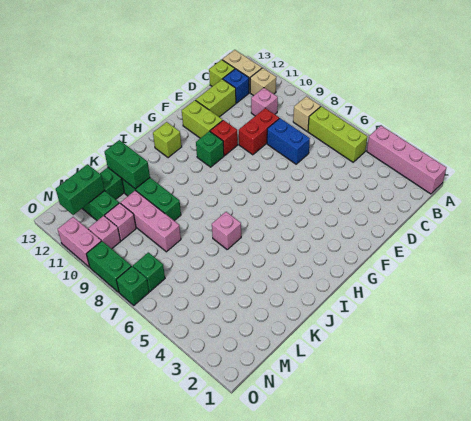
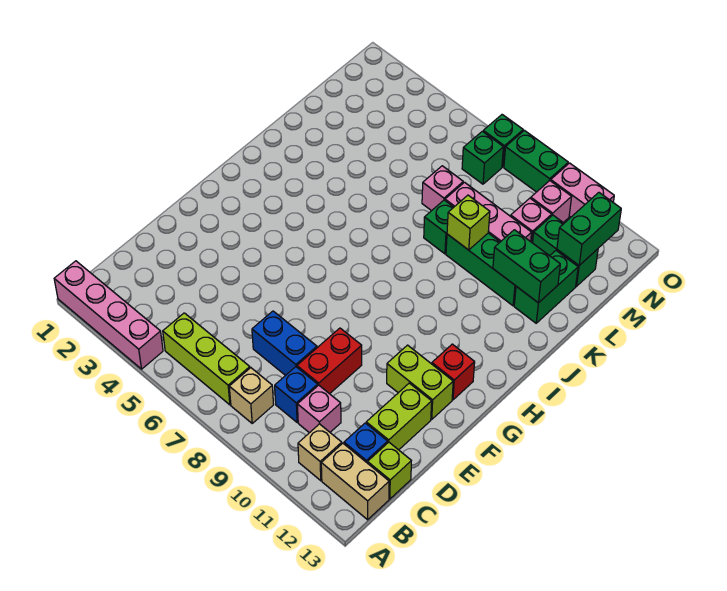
none -> blue brick C9 level 1
red brick F10 level 1 -> red brick G12 level 1
green brick G10 level 1 -> green brick K8 level 1
lime brick H12 level 1 -> lime brick K9 level 2
pink brick J6 level 1 -> pink brick L7 level 1

